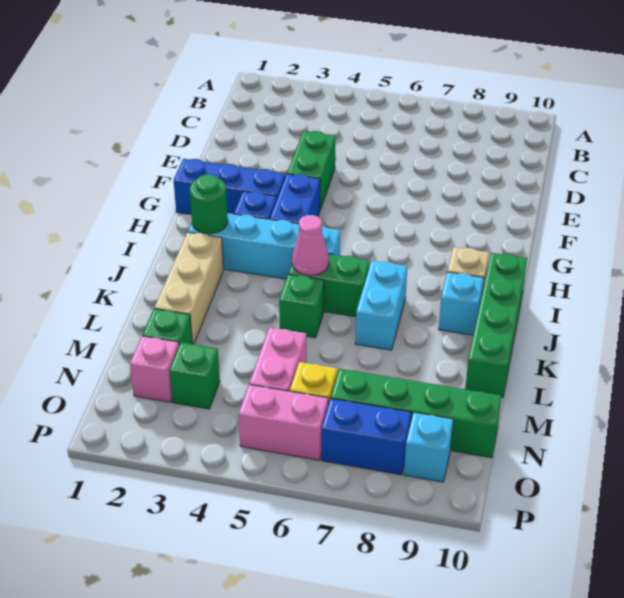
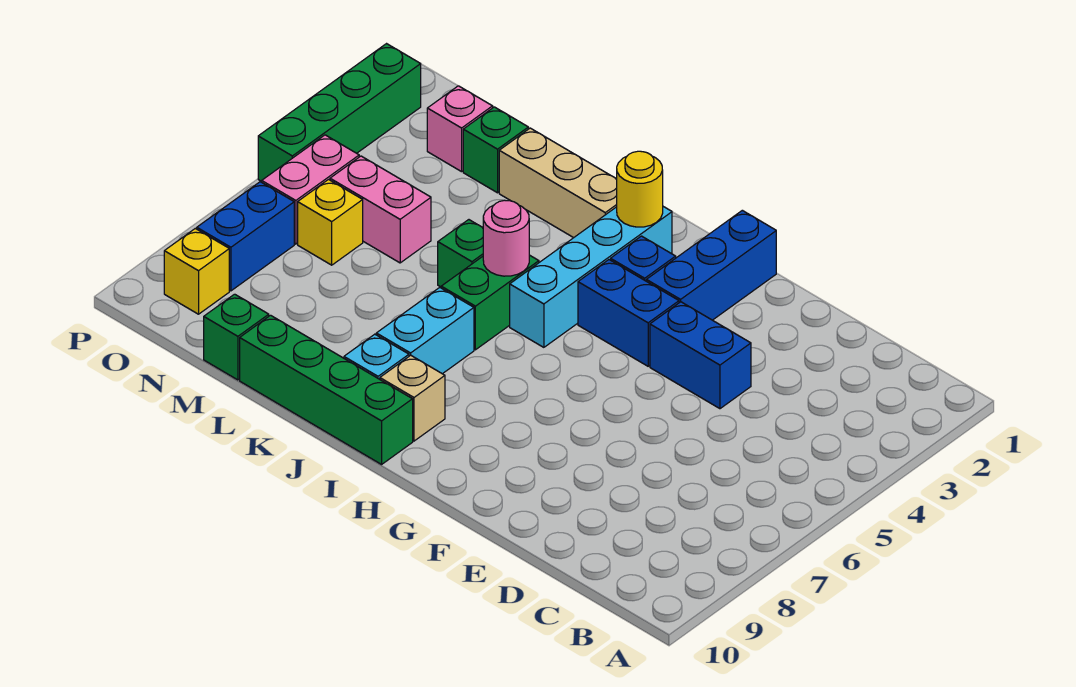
green brick E4:F4 level 1 -> blue brick E4:F4 level 1
green round brick I2 level 2 -> yellow round brick I2 level 2
pink cone J5 level 2 -> pink round brick J5 level 2
cyan brick J7:K7 level 1 -> cyan brick J7:J8 level 1
green brick N3 level 1 -> green brick M10 level 1
green brick N7:N10 level 1 -> green brick P2:P5 level 1
cyan brick O9 level 1 -> yellow brick O9 level 1

